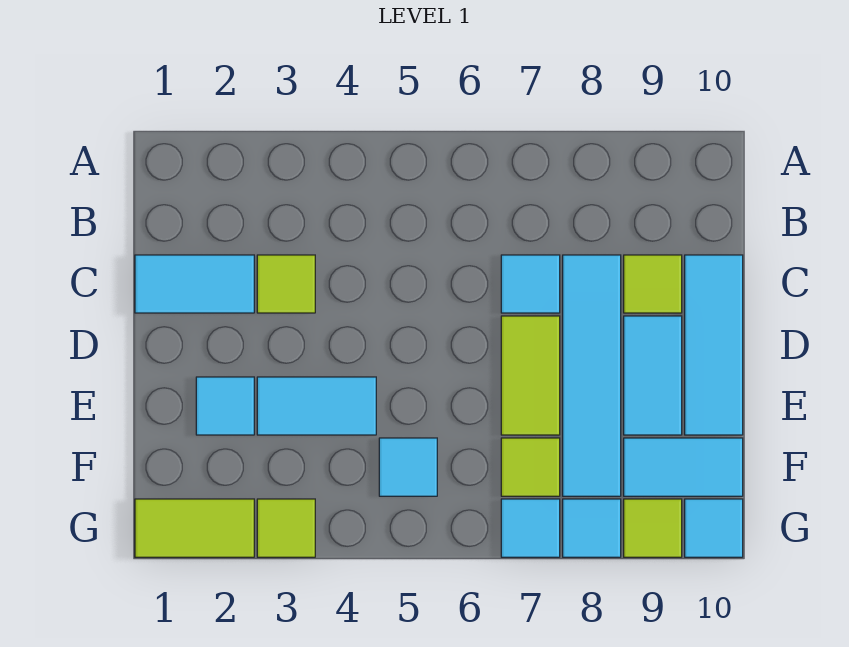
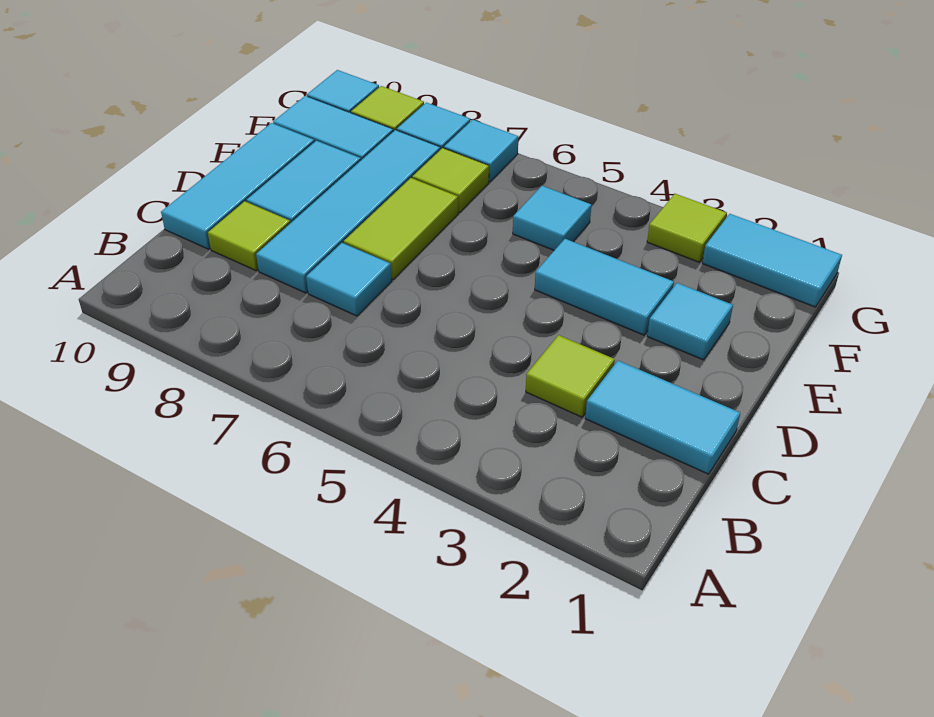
lime tile G1:G2 level 1 -> cyan tile G1:G2 level 1

